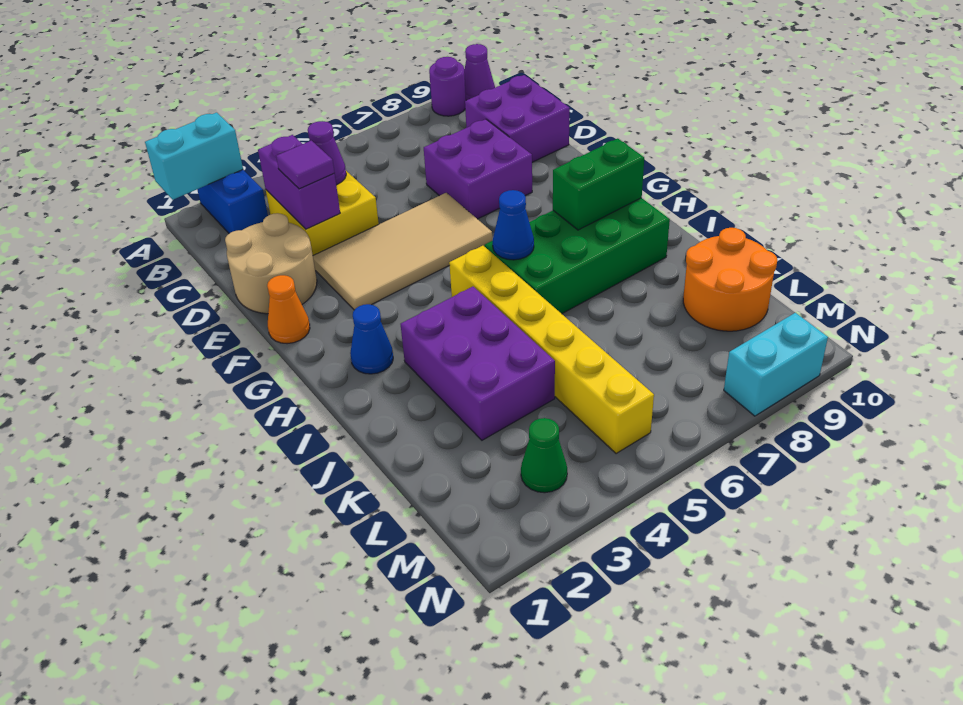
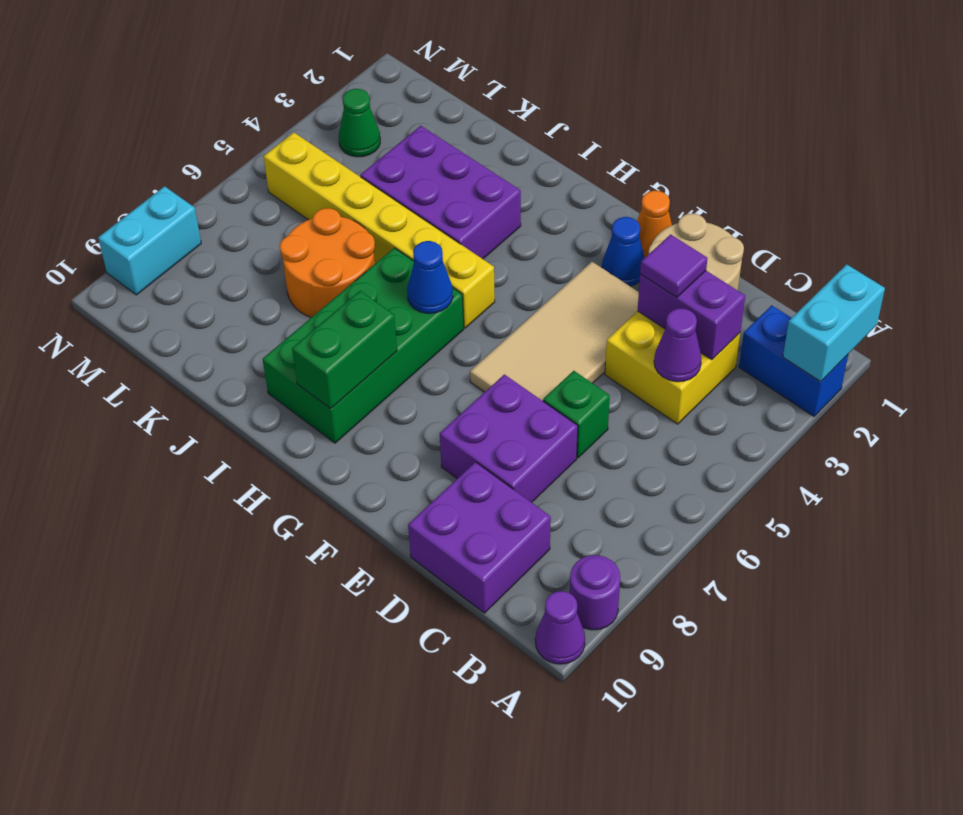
none -> green brick D6 level 1
blue cone H2 level 1 -> blue cone F2 level 1
orange round brick K9:L10 level 1 -> orange round brick J6:K7 level 1

